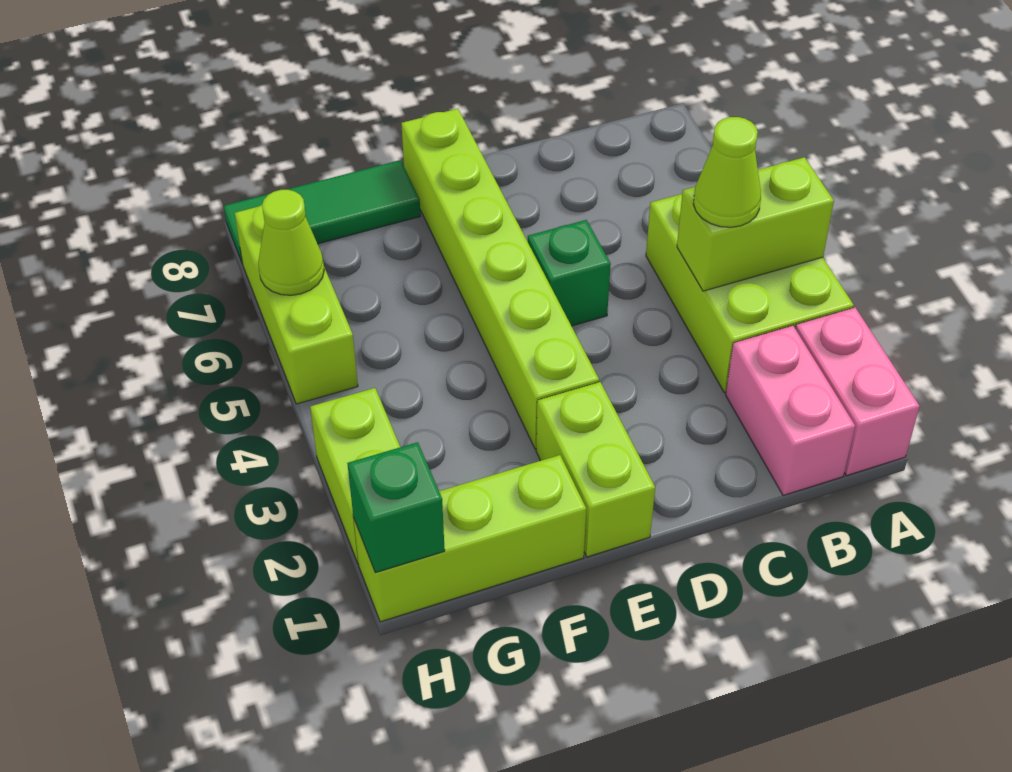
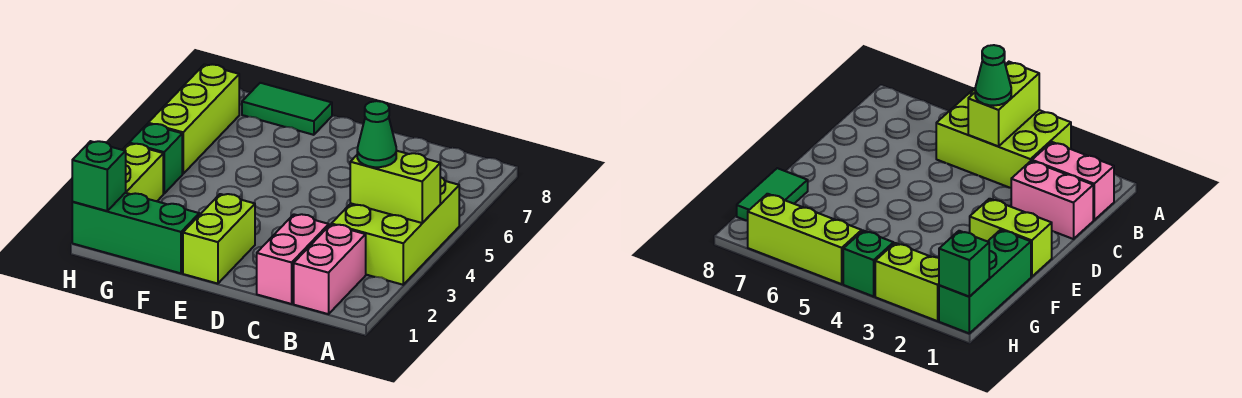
pink brick A1:A2 level 1 -> pink brick C1:C2 level 1
lime cone B4 level 3 -> green cone B4 level 3
green brick D5 level 1 -> green brick H4 level 1
lime brick E3:E8 level 1 -> none
lime brick F1:H1 level 1 -> green brick F1:H1 level 1
green tile F8:H8 level 1 -> green tile F8:G8 level 1
lime cone H6 level 2 -> none

